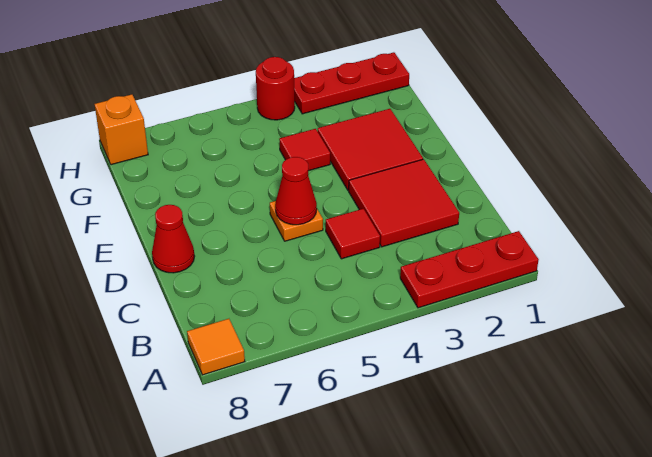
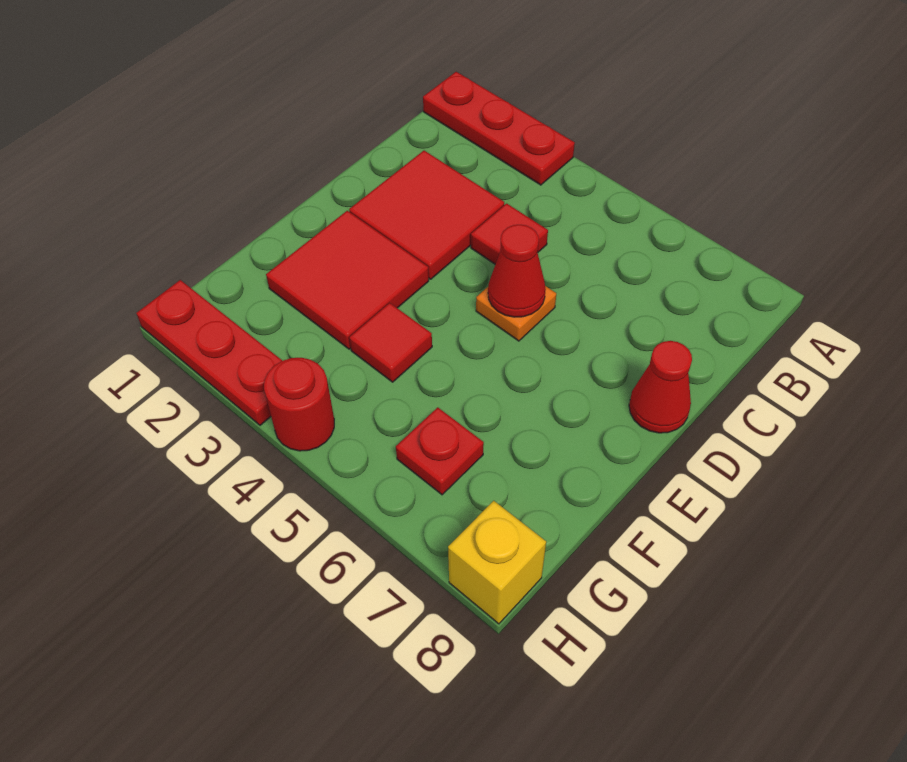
orange tile A8 level 1 -> none
none -> red plate G6 level 1
orange brick H8 level 1 -> yellow brick H8 level 1

